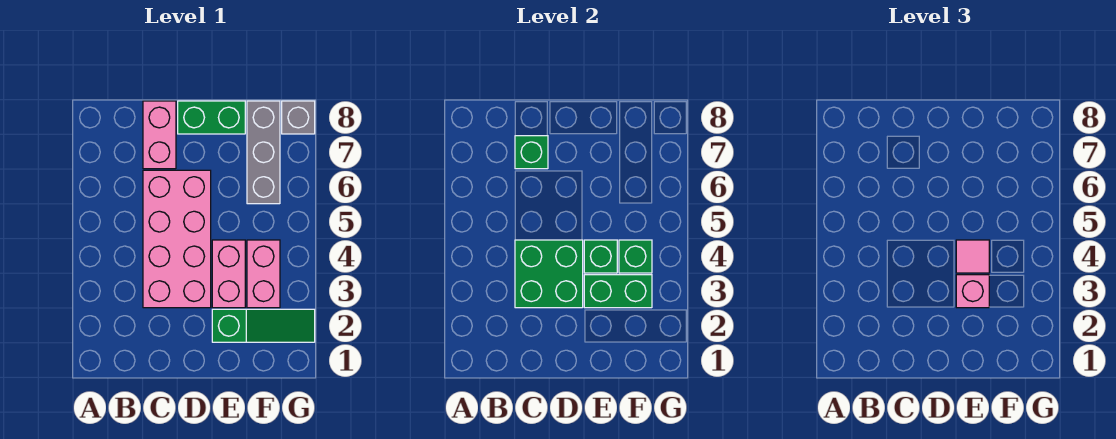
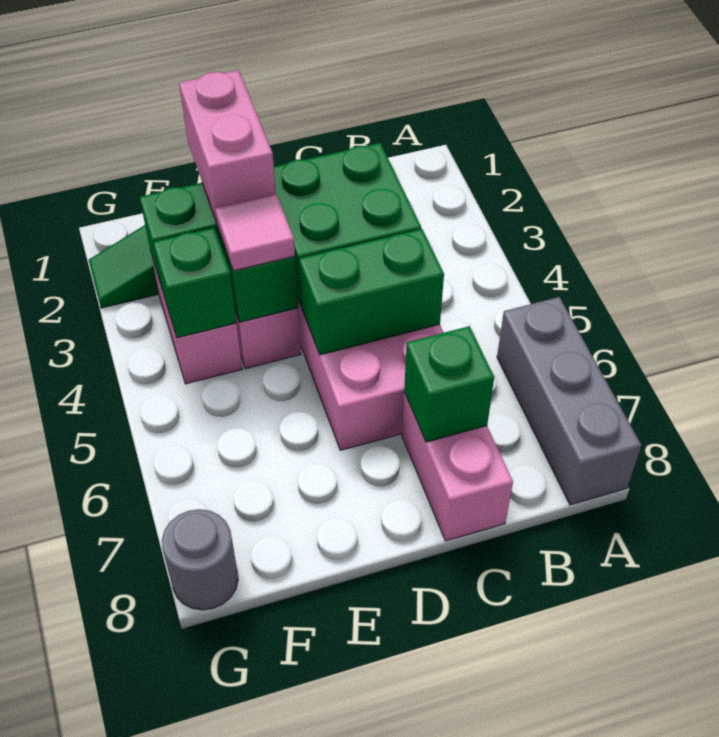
green brick D8:E8 level 1 -> green brick C5:D5 level 2
pink brick E3 level 3 -> pink brick E2:E3 level 3
grey brick F6:F8 level 1 -> grey brick A6:A8 level 1
grey brick G8 level 1 -> grey round brick G8 level 1

